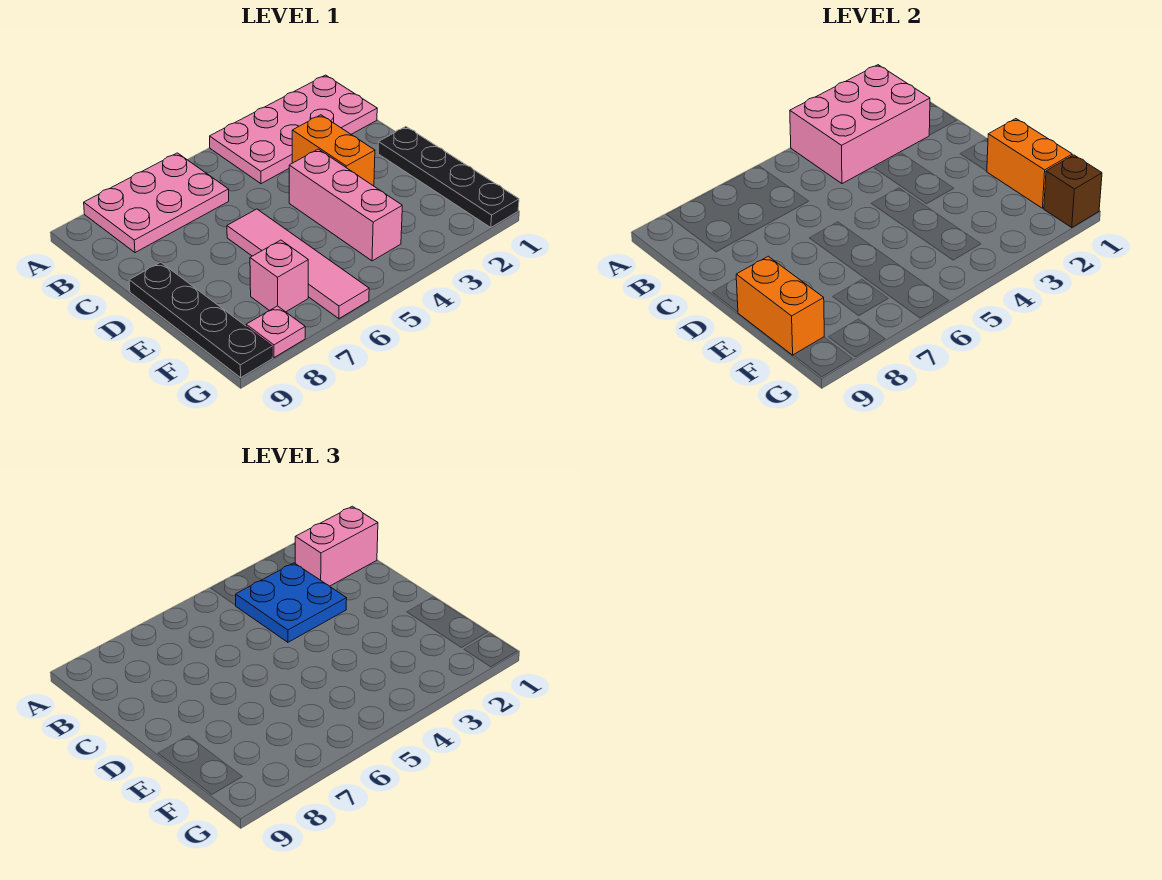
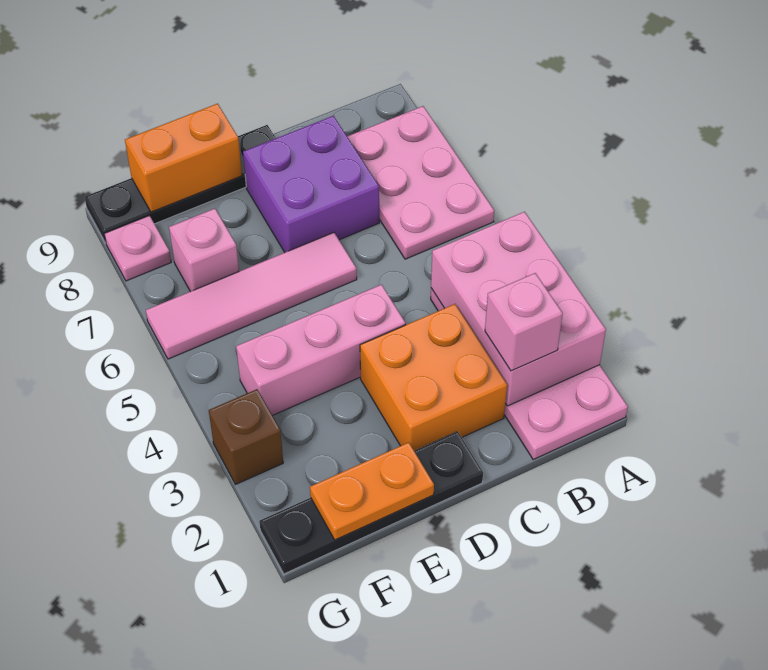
pink brick B1:B2 level 3 -> pink brick B2 level 3
blue plate B3:C4 level 3 -> none
orange brick C3:D3 level 1 -> orange brick C2:D3 level 1
none -> purple brick C7:D8 level 1
orange brick E1:F1 level 2 -> orange plate E1:F1 level 2
brown brick G1 level 2 -> brown brick G3 level 1

